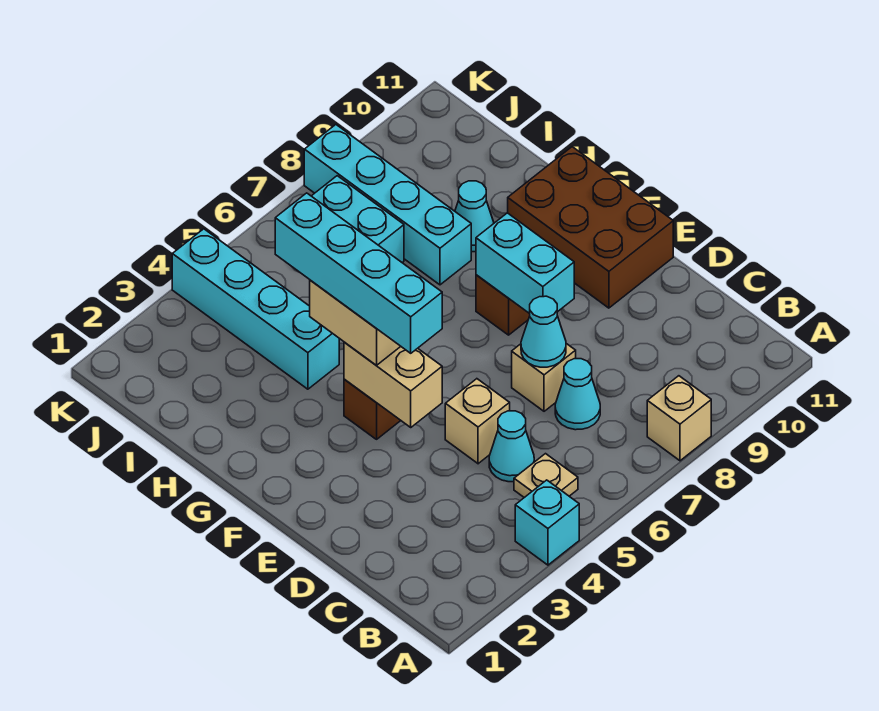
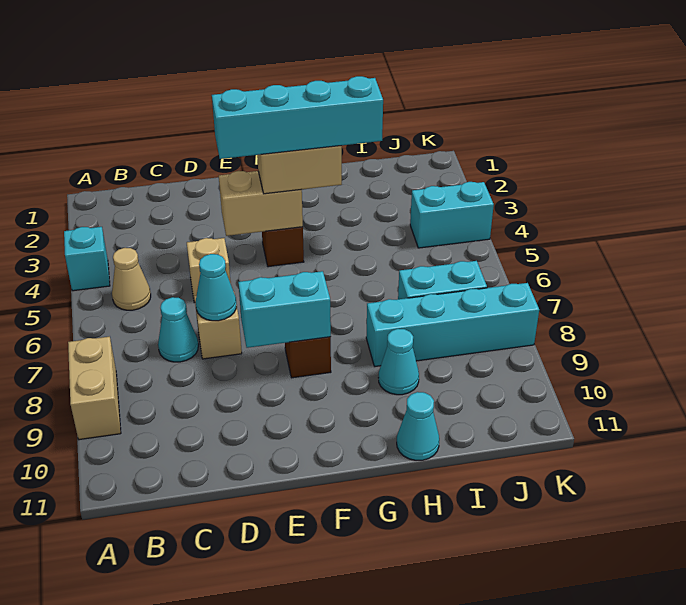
tan brick A8 level 1 -> tan brick A8:A9 level 1
tan plate B5 level 1 -> tan cone B5 level 1
cyan cone C5 level 1 -> cyan cone H11 level 1
brown brick E10:G11 level 1 -> none
cyan brick H4:K4 level 1 -> cyan brick J4:K4 level 1

